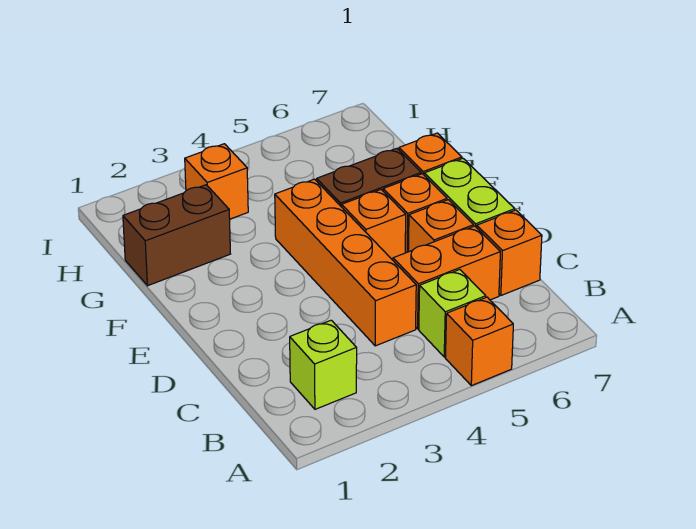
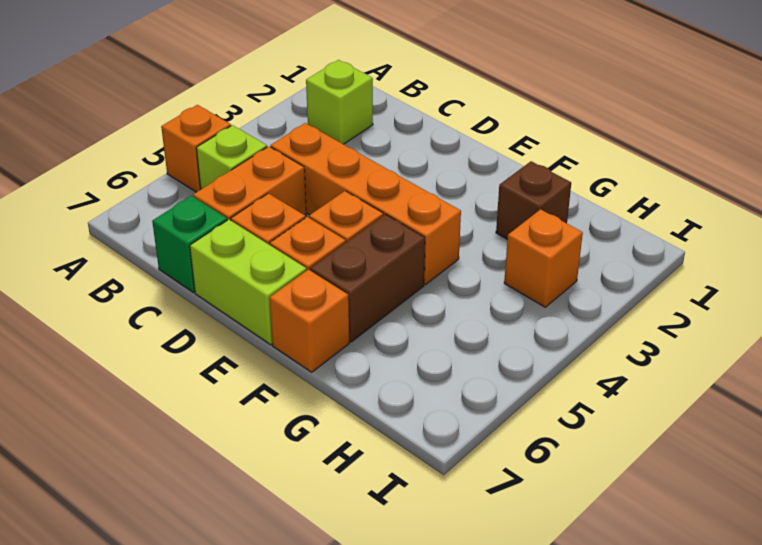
orange brick C7 level 1 -> green brick C7 level 1
brown brick G1:G2 level 1 -> brown brick G2 level 1

